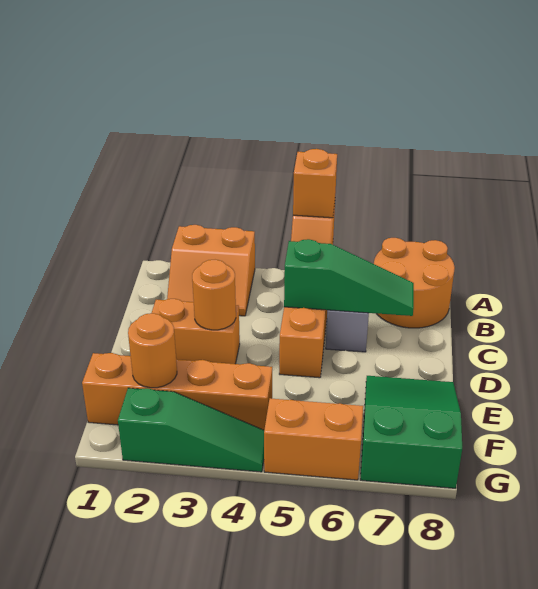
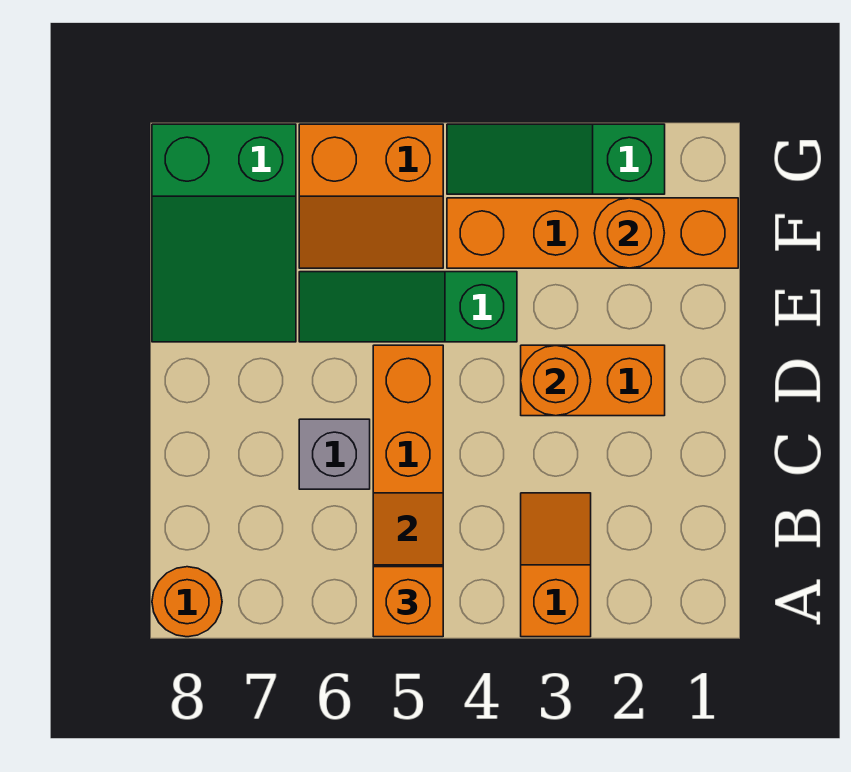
orange slope A2:B3 level 1 top A -> orange slope A3:B3 level 1 top A
orange round brick A7:B8 level 1 -> orange round brick A8 level 1
green slope C5:C7 level 2 top 5 -> green slope E4:E6 level 1 top 4

